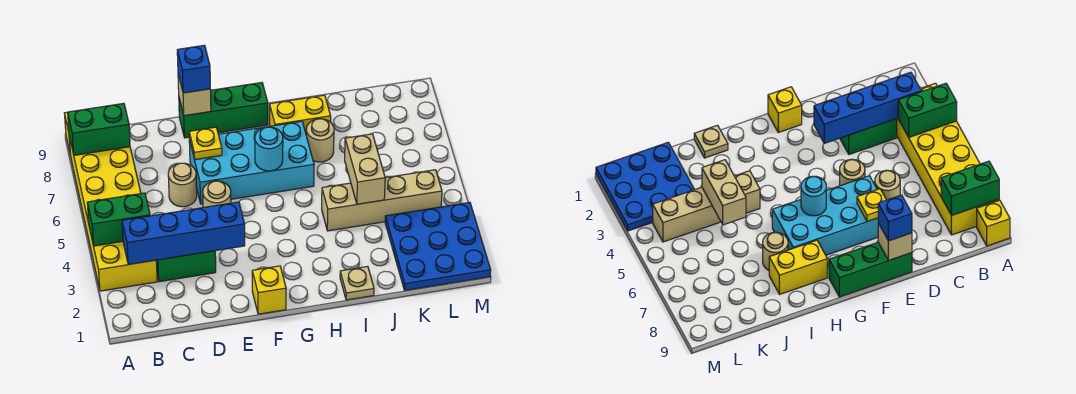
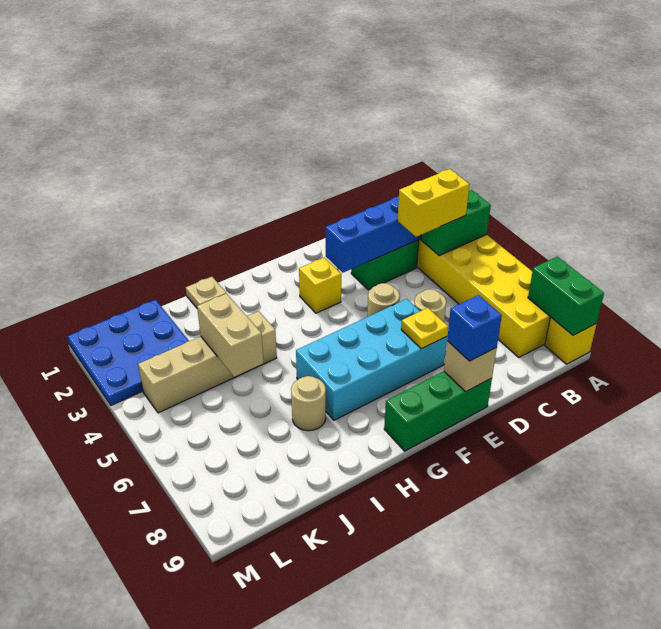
green brick A8:B8 level 2 -> green brick A8:A9 level 2
yellow brick F1 level 1 -> yellow brick F3 level 1
cyan round brick G6 level 2 -> none
yellow brick H8:I8 level 1 -> yellow brick B4:C4 level 3

